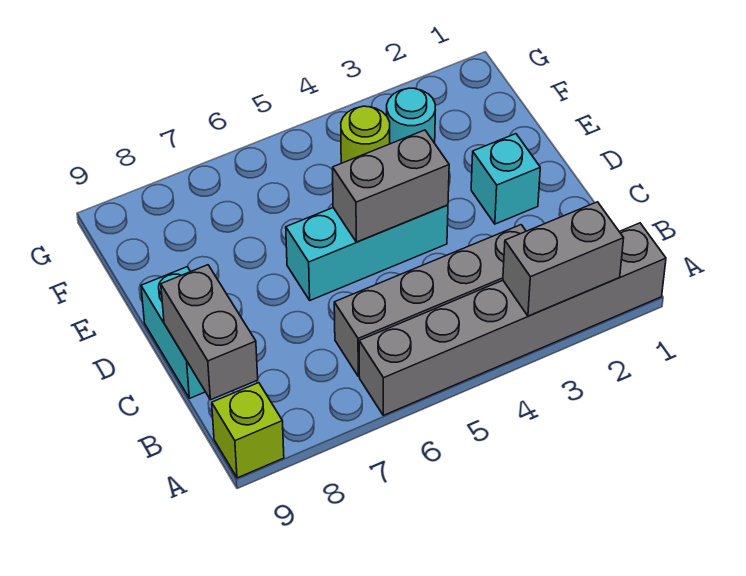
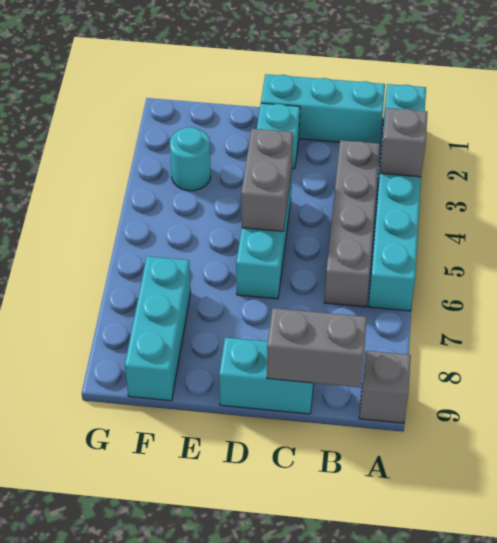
grey brick A1:A6 level 1 -> cyan brick A1:A6 level 1
grey brick A2:A3 level 2 -> grey brick A3 level 2
lime brick A9 level 1 -> grey brick A9 level 1
none -> cyan brick B1:D1 level 1
lime round brick F4 level 1 -> none
none -> cyan brick F7:F9 level 1

